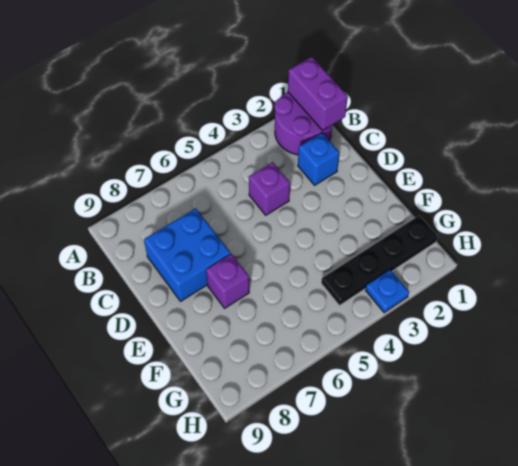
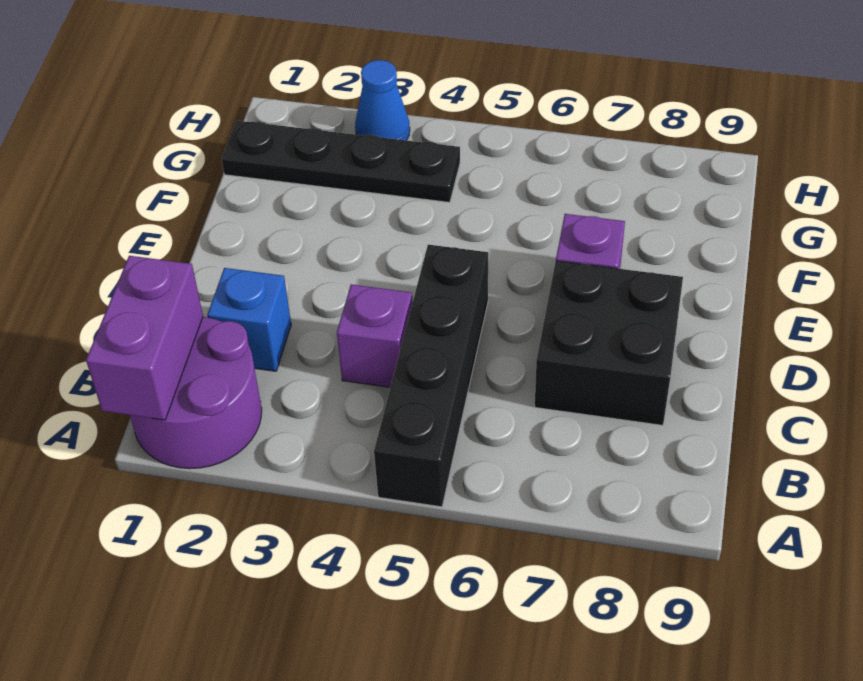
none -> black brick A5:D5 level 1
blue brick C7:D8 level 1 -> black brick C7:D8 level 1
blue plate H3 level 1 -> blue cone H3 level 1

